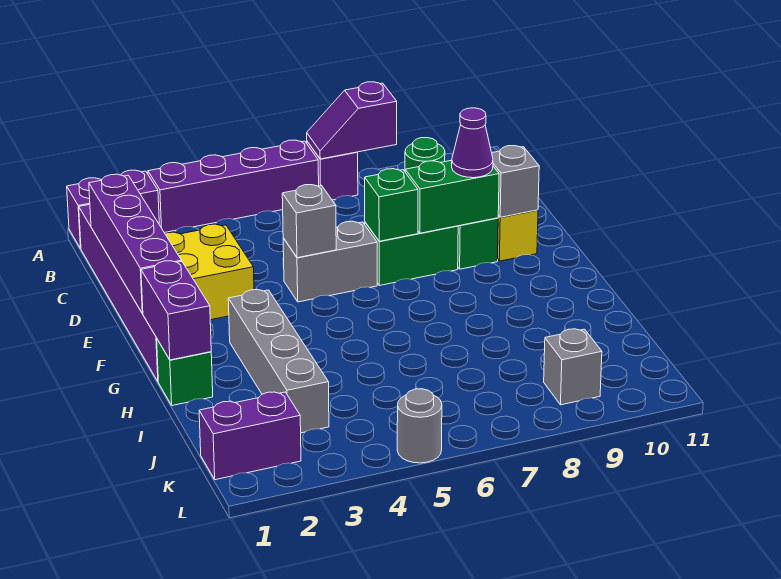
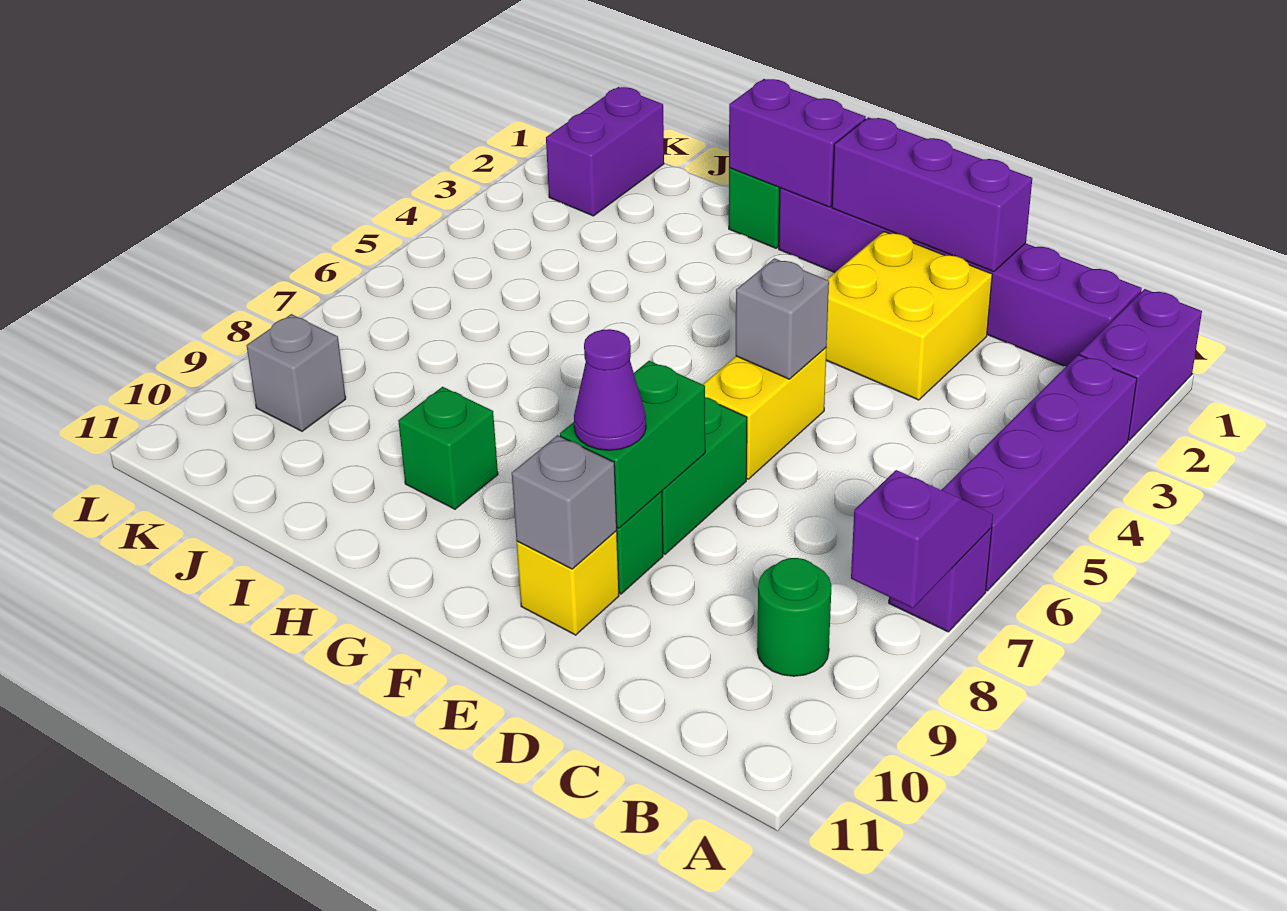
purple brick C1:F1 level 2 -> purple brick D1:F1 level 2
grey brick E5:E6 level 1 -> yellow brick E5:E6 level 1
green brick E7 level 2 -> green brick H9 level 1
grey brick G3:J3 level 1 -> none
grey round brick L5 level 1 -> none

